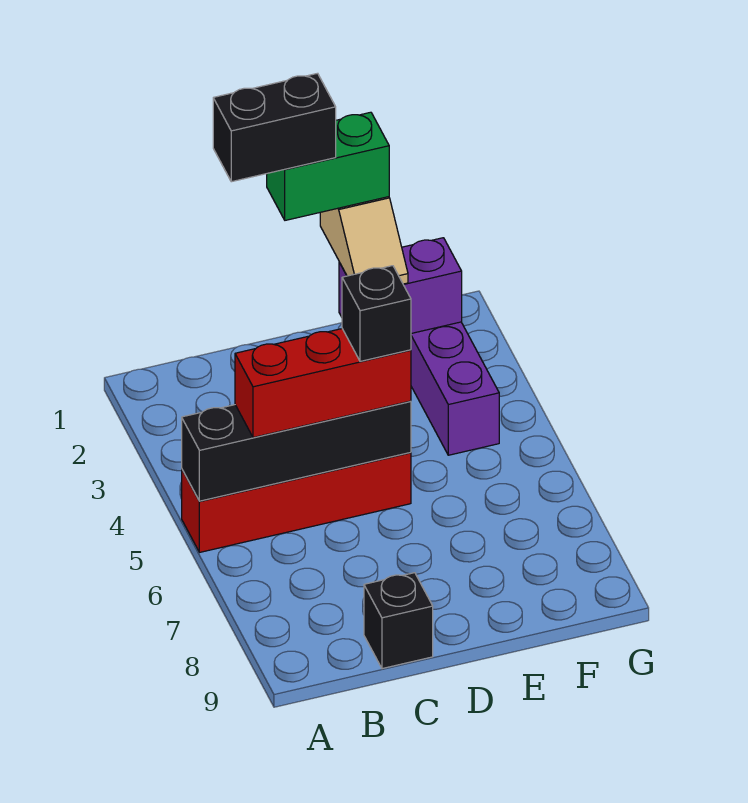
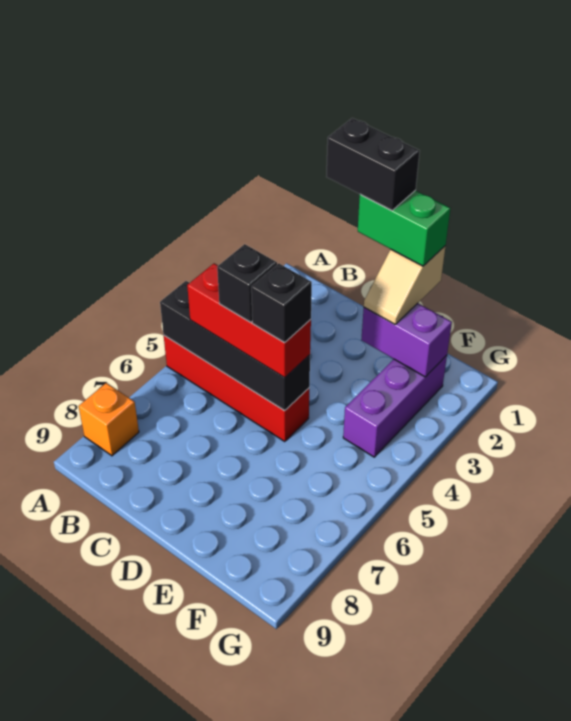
none -> orange brick A8 level 1
black brick C9 level 1 -> black brick C5 level 4

